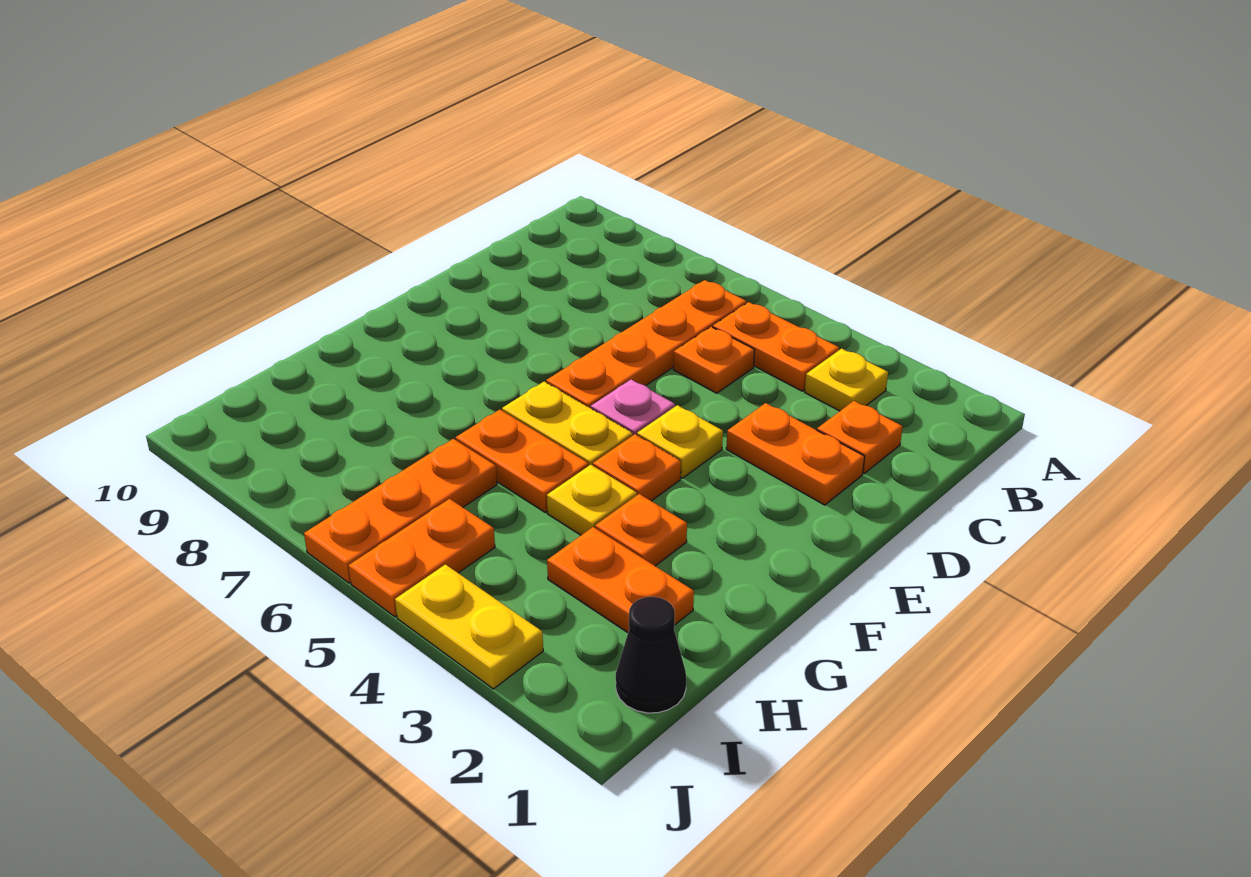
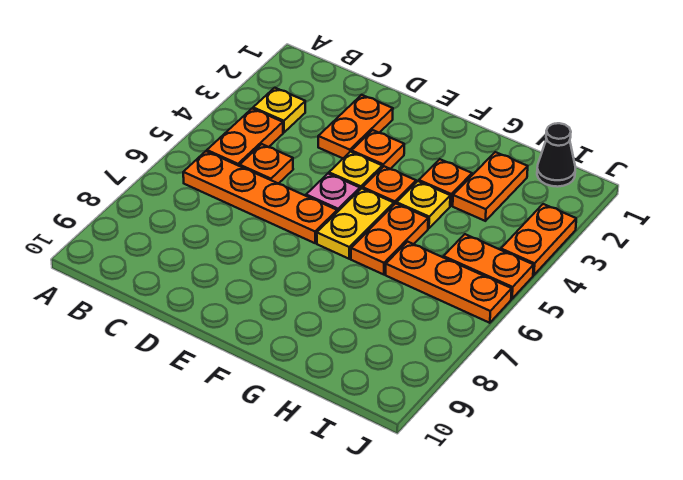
orange plate C2 level 1 -> orange plate E3 level 1
yellow plate J3:J4 level 1 -> orange plate J3:J4 level 1

